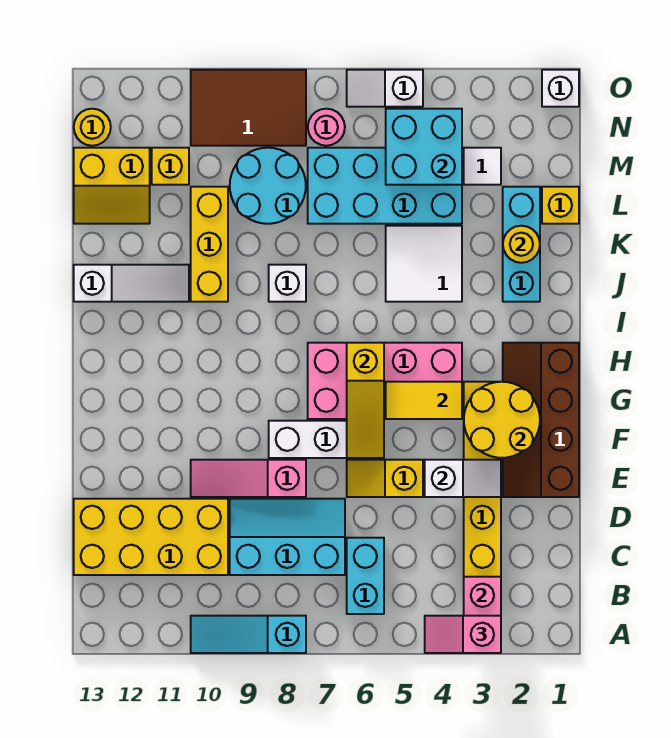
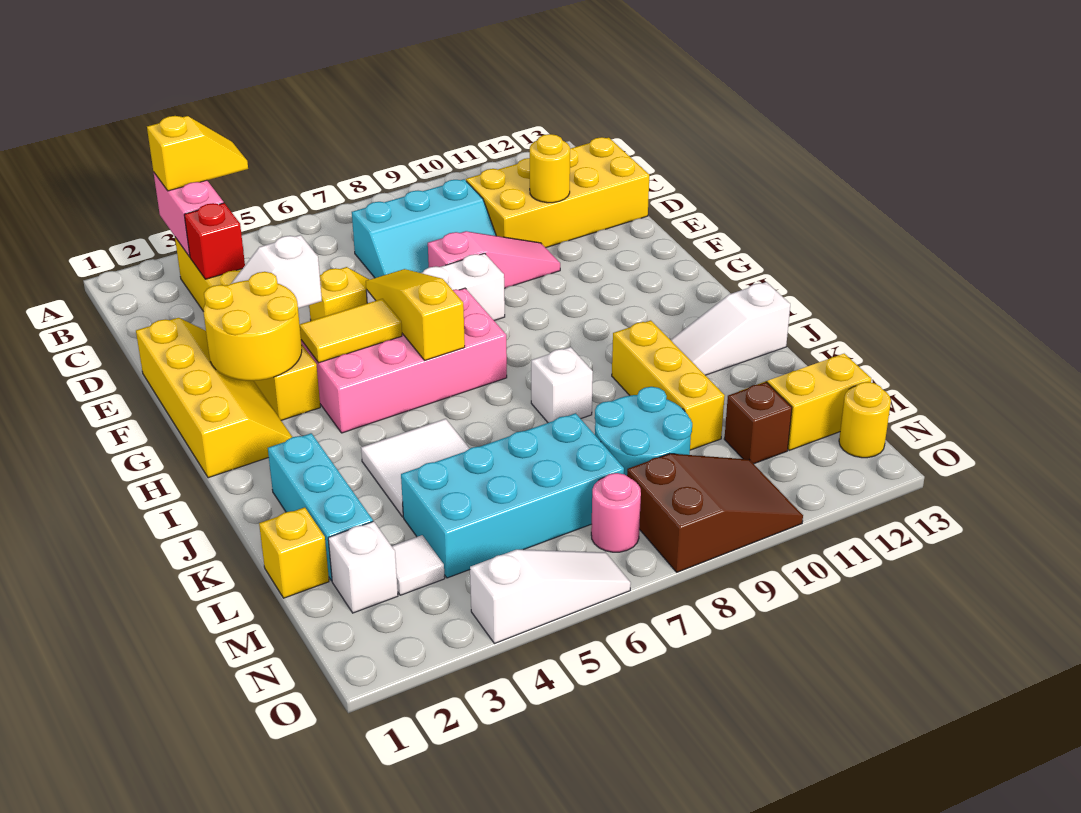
pink slope A3:A4 level 3 top 3 -> yellow slope A3:A4 level 3 top 3
cyan slope A8:A10 level 1 top 8 -> none
cyan brick B6:C6 level 1 -> none
none -> red brick C3 level 2
brown slope E1:H2 level 1 top 1 -> yellow slope E1:H2 level 1 top 1
yellow round brick K2 level 2 -> yellow round brick D11 level 2
cyan brick M4:N5 level 2 -> none
yellow brick M11 level 1 -> brown brick M11 level 1
brown tile N8:O10 level 1 -> brown slope N8:O10 level 1 top 8
white brick O1 level 1 -> white brick M2 level 1
white slope O5:O6 level 1 top 5 -> white slope O4:O6 level 1 top 4

